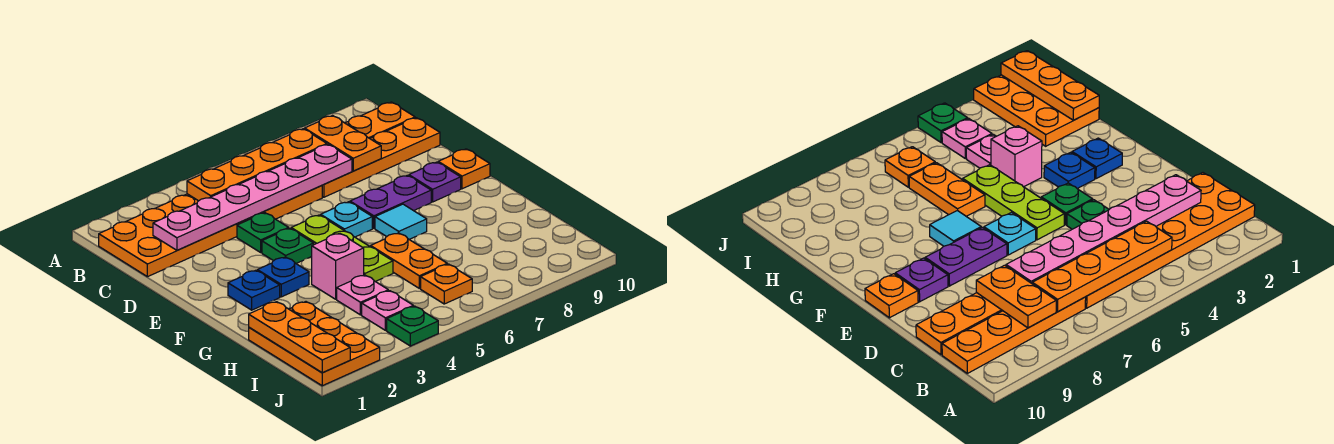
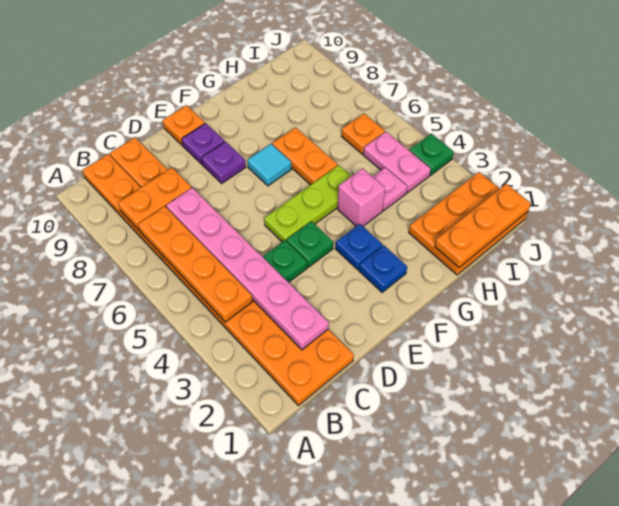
cyan plate E6 level 1 -> none
purple plate E7:E8 level 1 -> purple plate E8 level 1
orange plate G6:H6 level 1 -> orange plate G6:G7 level 1
pink plate I4 level 1 -> pink plate I4:I5 level 1

